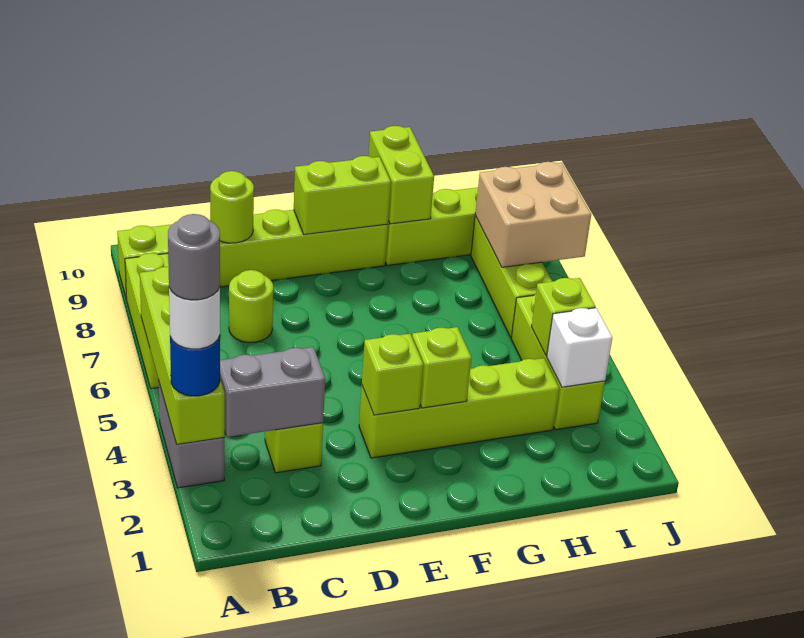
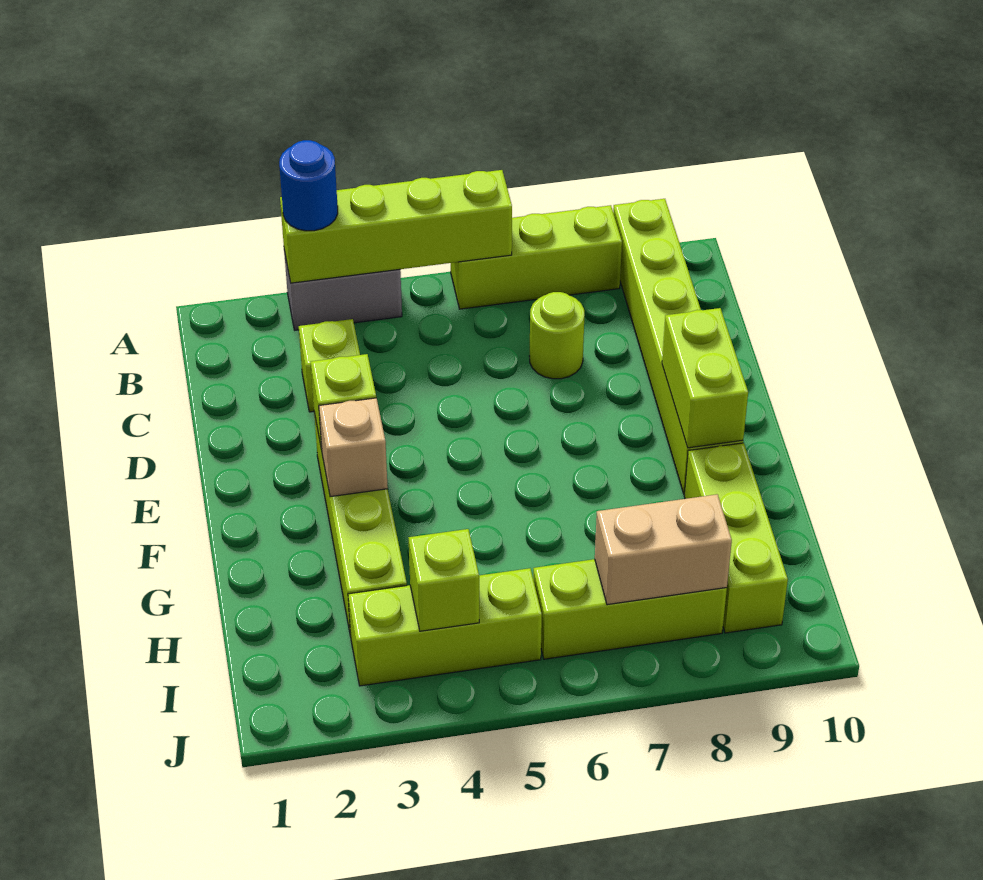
white round brick A3 level 4 -> none
grey round brick A3 level 5 -> none
grey brick B3:C3 level 2 -> none
lime round brick C9 level 2 -> none
lime brick F3 level 2 -> tan brick F3 level 2
lime brick G9:G10 level 2 -> none
white brick I3 level 2 -> none
tan brick I7:J8 level 2 -> tan brick I7:I8 level 2

